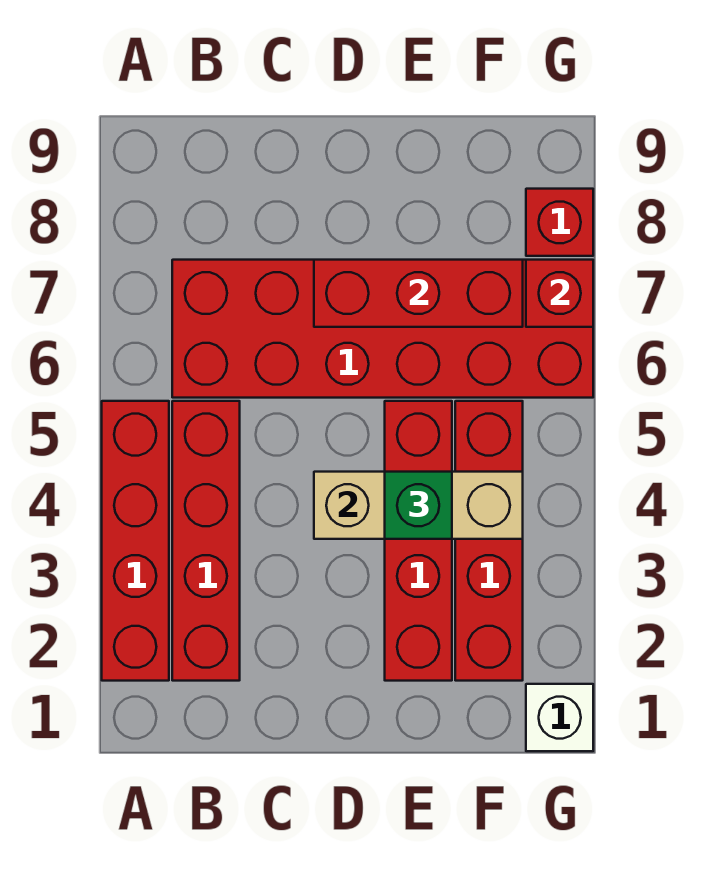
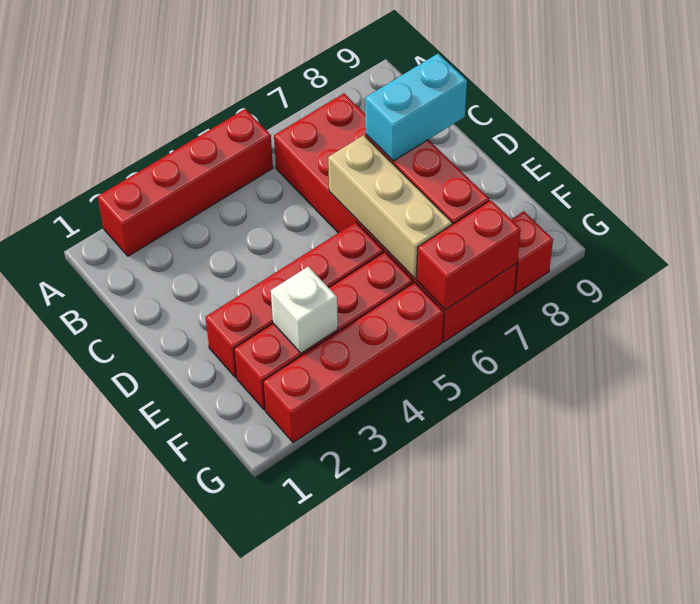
red brick B2:B5 level 1 -> red brick G2:G5 level 1
tan brick D4:F4 level 2 -> tan brick D6:F6 level 2
none -> cyan brick D7:D8 level 3
green brick E4 level 3 -> none
white brick G1 level 1 -> white brick F3 level 2
red brick G7 level 2 -> red brick G6:G7 level 2

